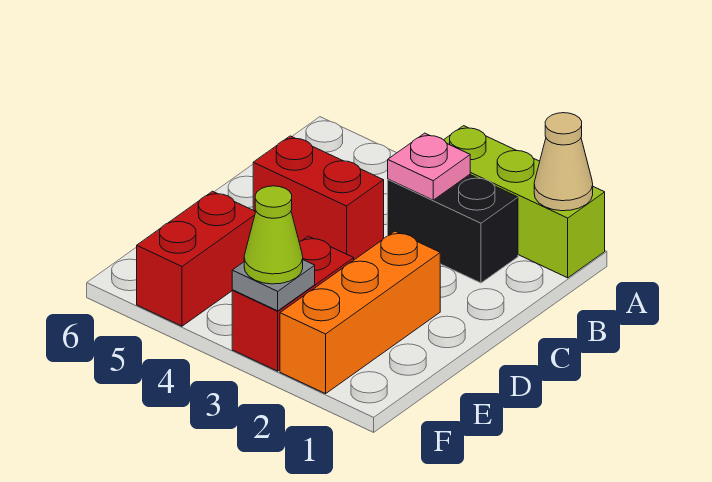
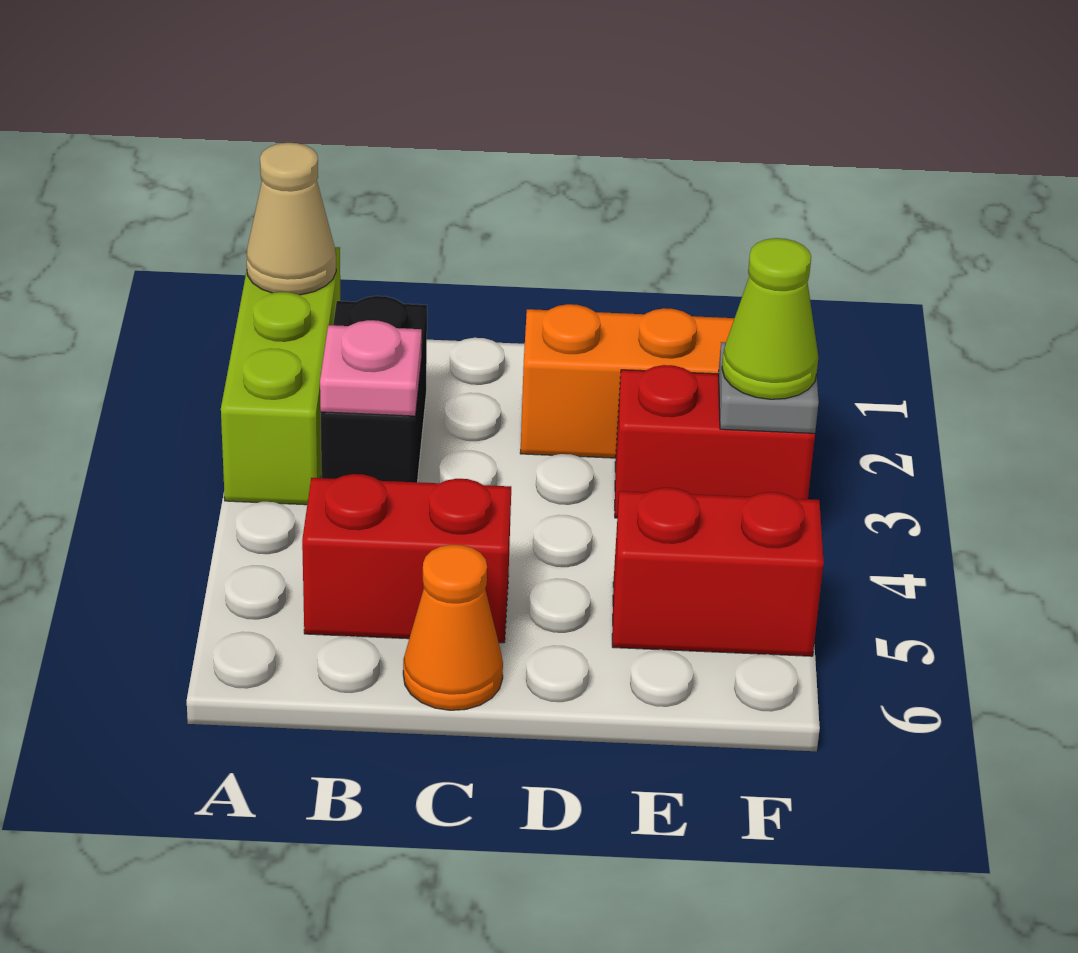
red brick C4:C5 level 1 -> red brick B5:C5 level 1
none -> orange cone C6 level 1

